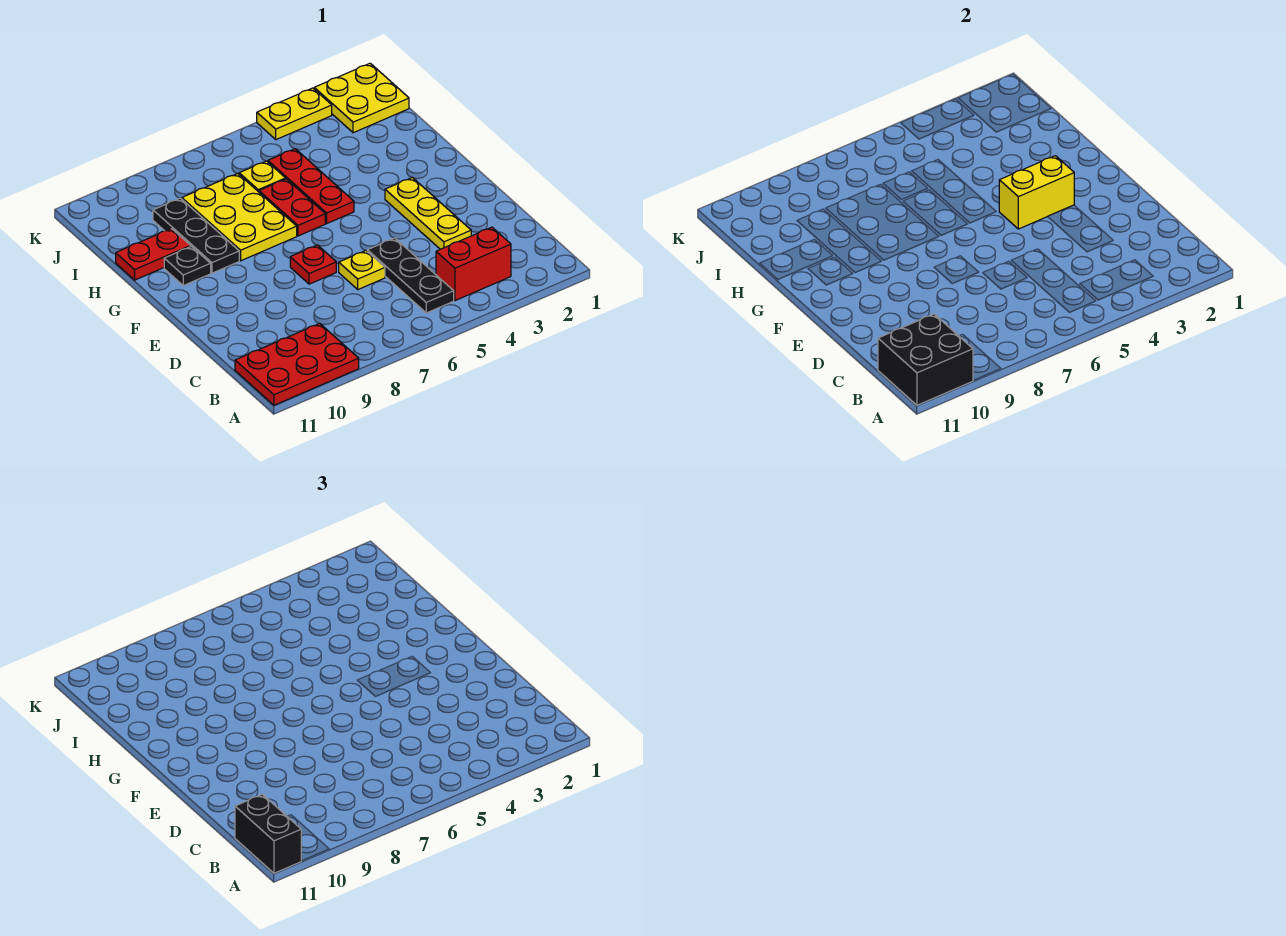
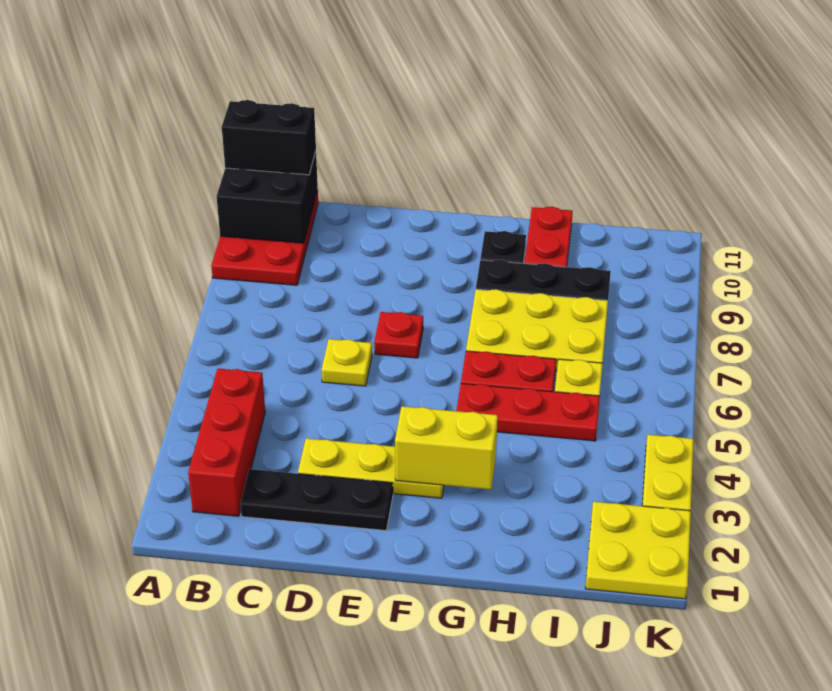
red brick B3:B4 level 1 -> red brick B2:B4 level 1
black plate B5:D5 level 1 -> black plate C2:E2 level 1
yellow brick F3:F4 level 2 -> yellow brick F3:G3 level 2

